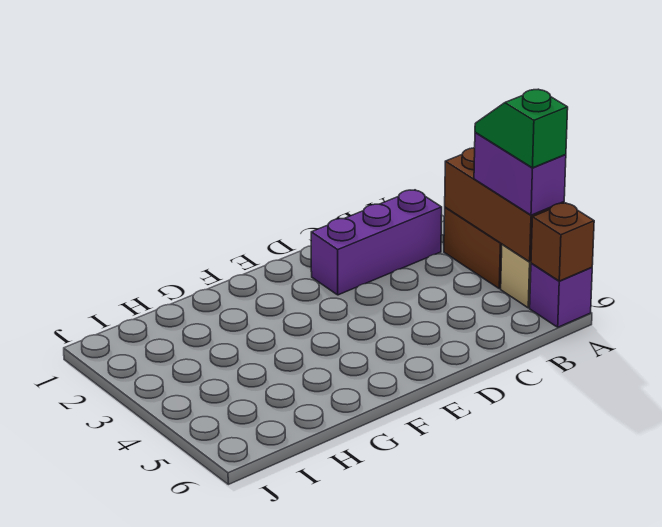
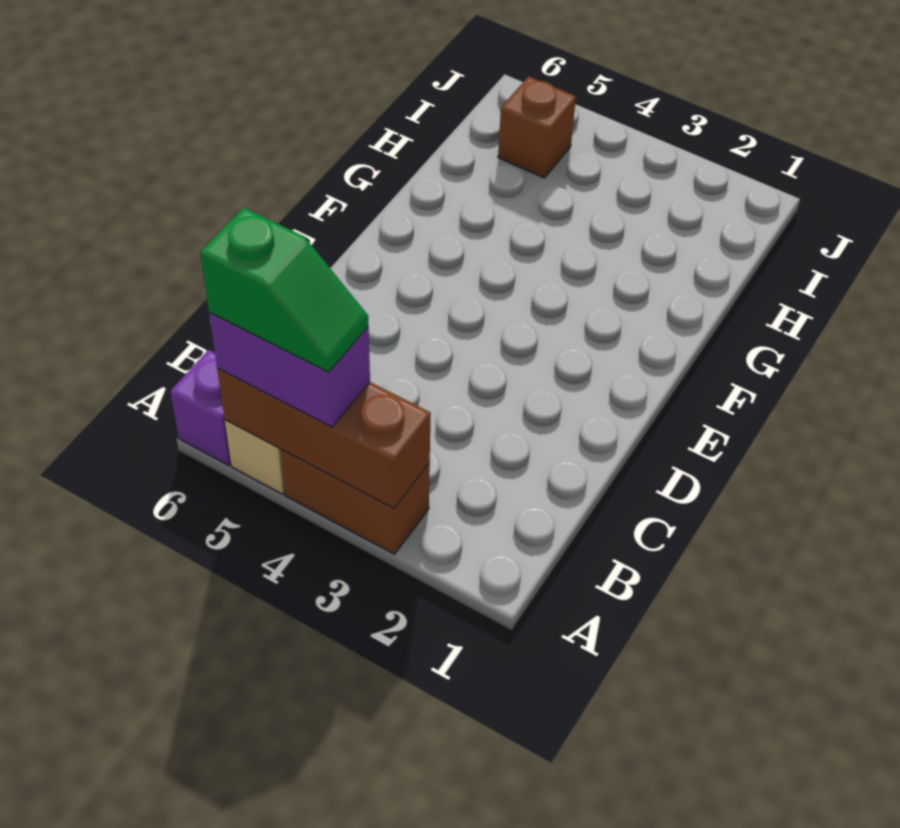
brown brick A6 level 2 -> brown brick I5 level 1
purple brick B2:D2 level 1 -> none

